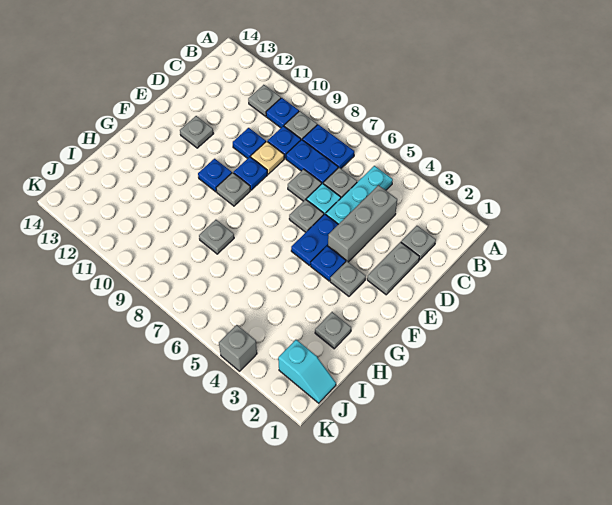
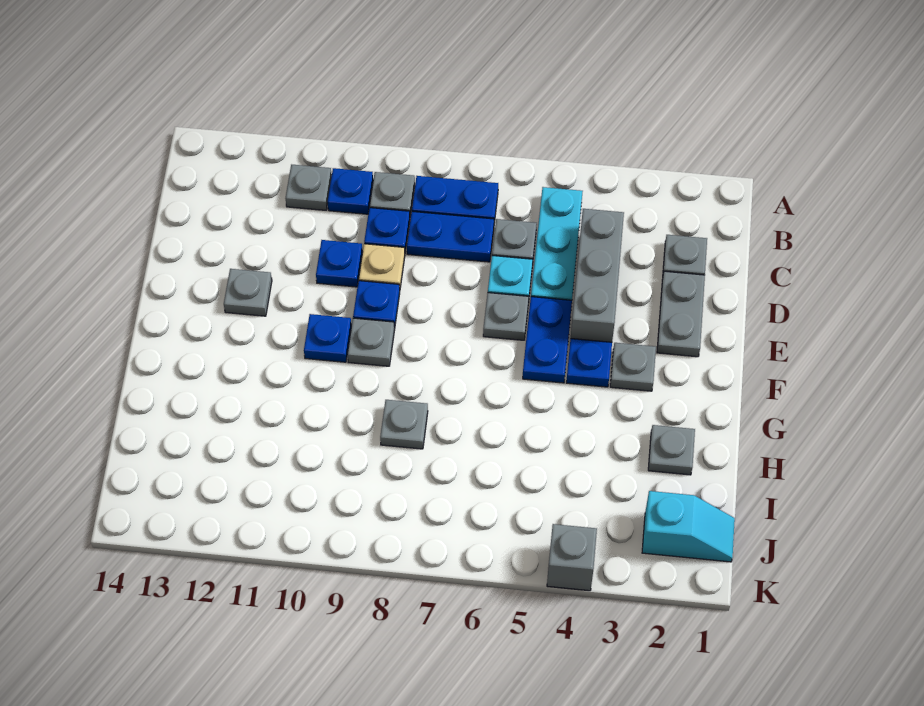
grey plate D7 level 1 -> none

